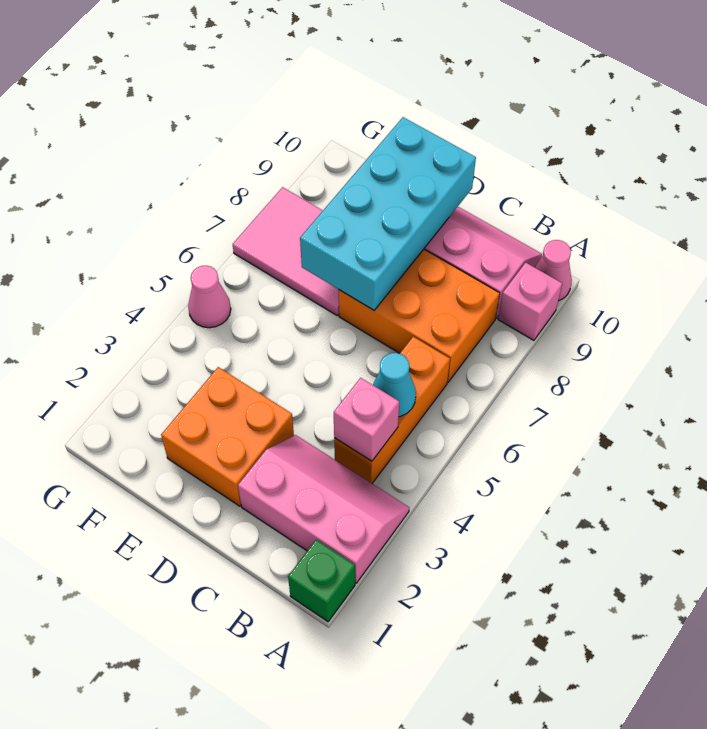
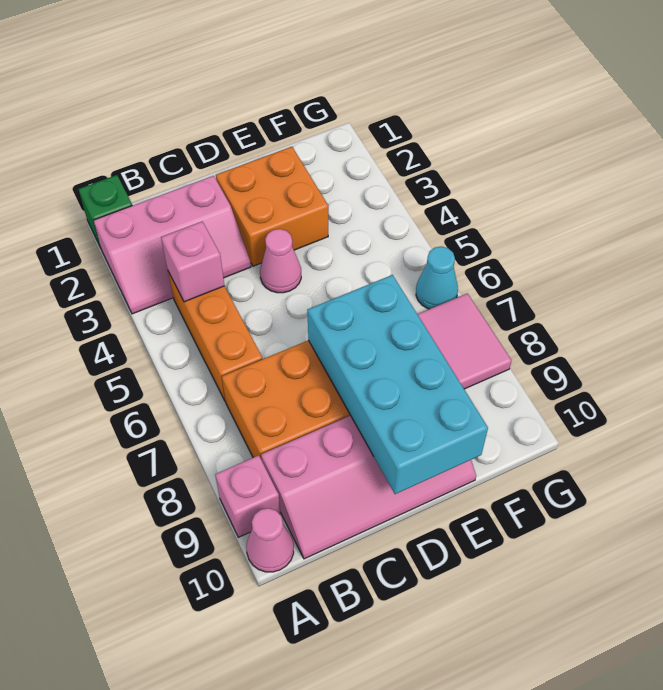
cyan cone B5 level 2 -> cyan cone G6 level 1
pink cone G5 level 1 -> pink cone D4 level 1

